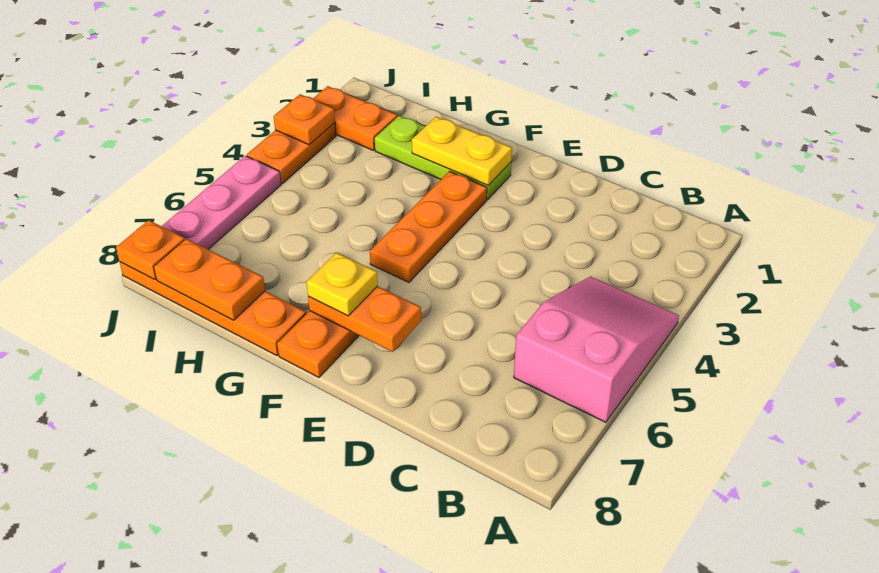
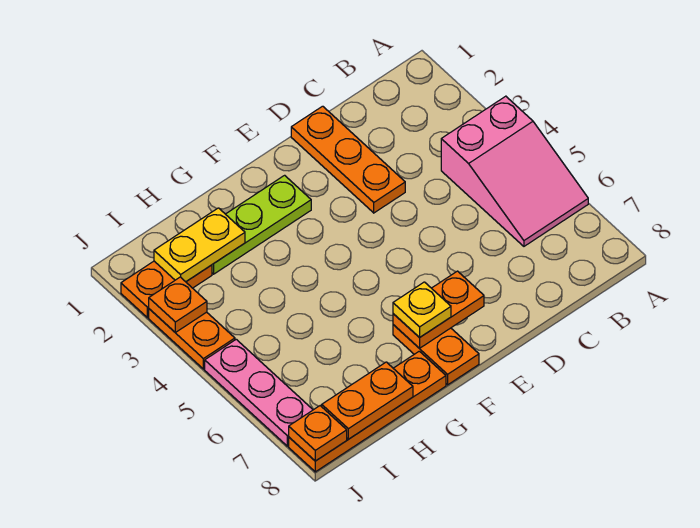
pink slope A4:B6 level 1 top 6 -> pink slope A4:B6 level 1 top 4
yellow plate F2:G2 level 2 -> yellow plate H2:I2 level 2
orange plate F3:F5 level 1 -> orange plate D1:D3 level 1

